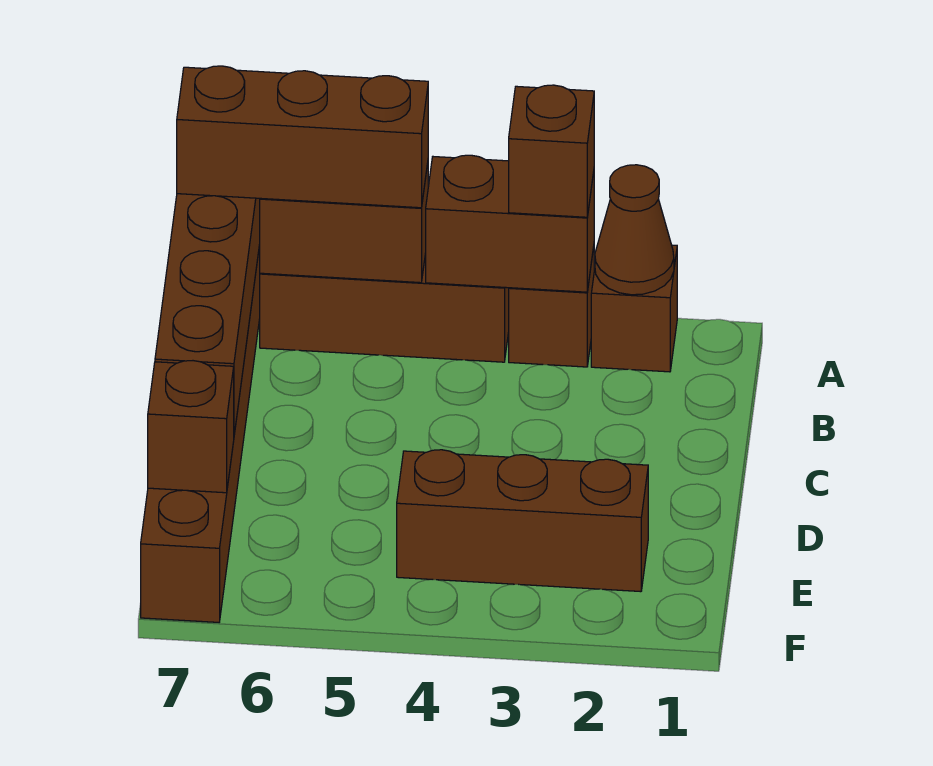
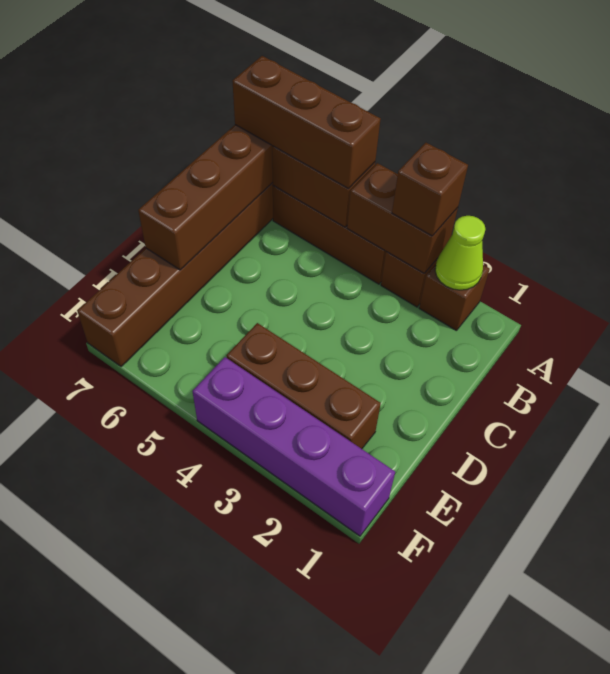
brown cone A2 level 2 -> lime cone A2 level 2
brown brick E7 level 2 -> none
none -> purple brick F1:F4 level 1

